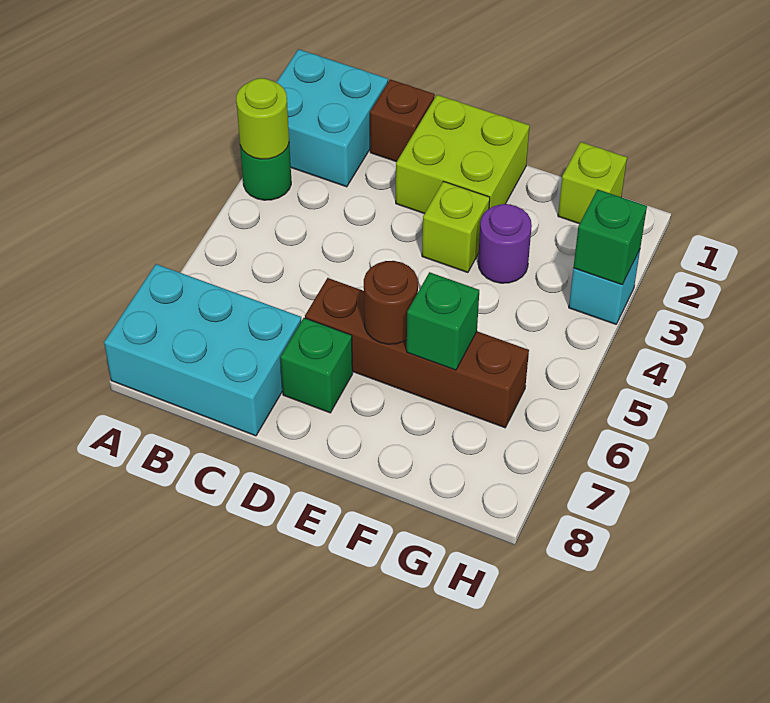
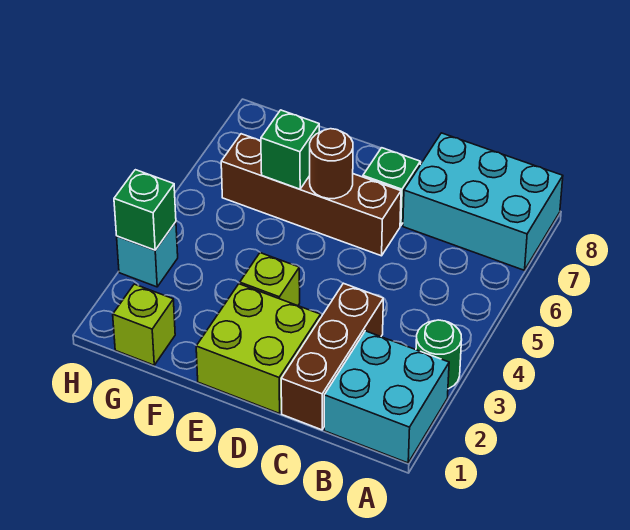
lime round brick A3 level 2 -> none
brown brick C1 level 1 -> brown brick C1:C3 level 1
purple round brick F3 level 1 -> none

